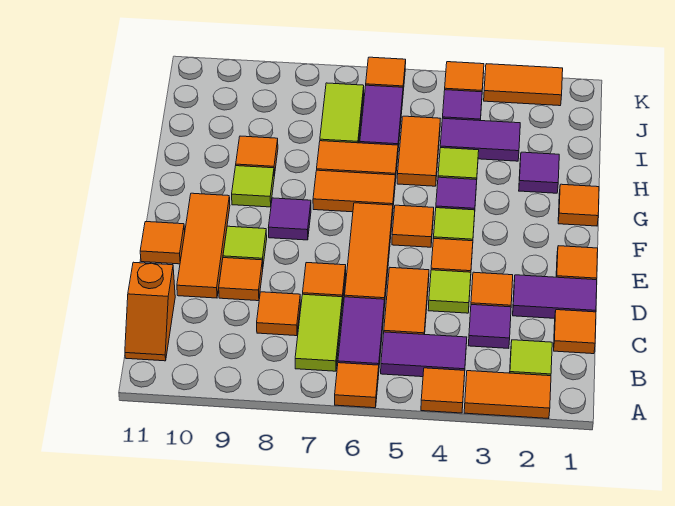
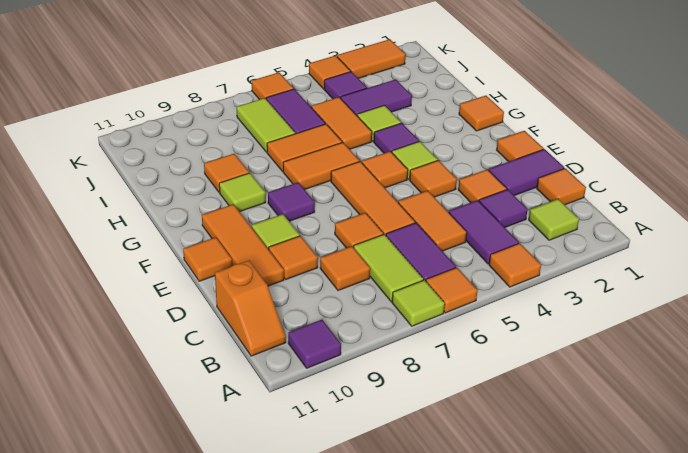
orange tile A2:A3 level 1 -> none
purple tile B4:B5 level 1 -> purple tile B4:C4 level 1
lime tile D4 level 1 -> lime tile A7 level 1
purple tile H2 level 1 -> purple tile A10 level 1

